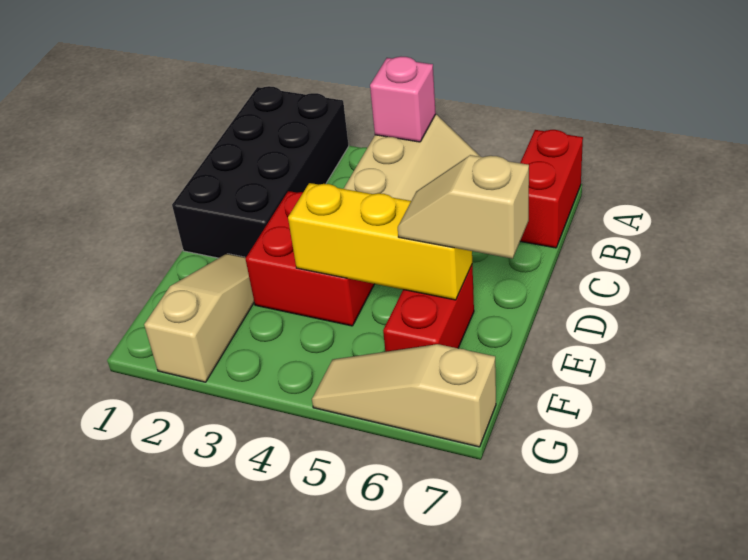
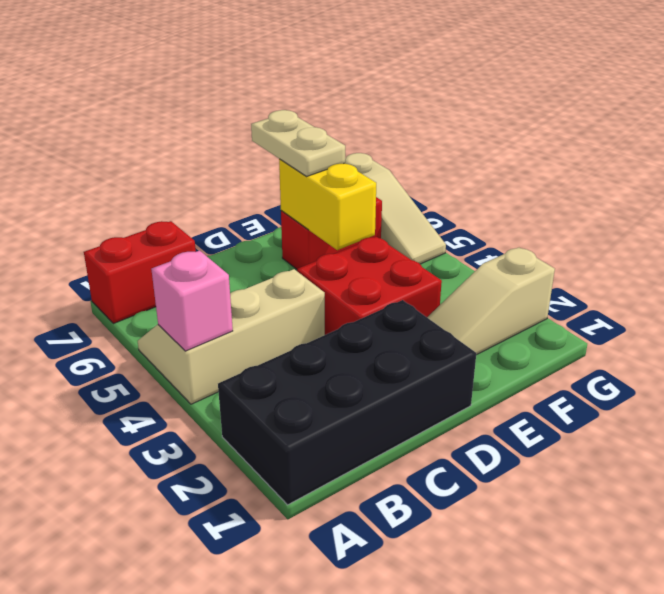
yellow brick E4:E6 level 2 -> yellow brick E5:E6 level 2
tan slope E6:E7 level 3 top 7 -> tan plate E6:E7 level 3

